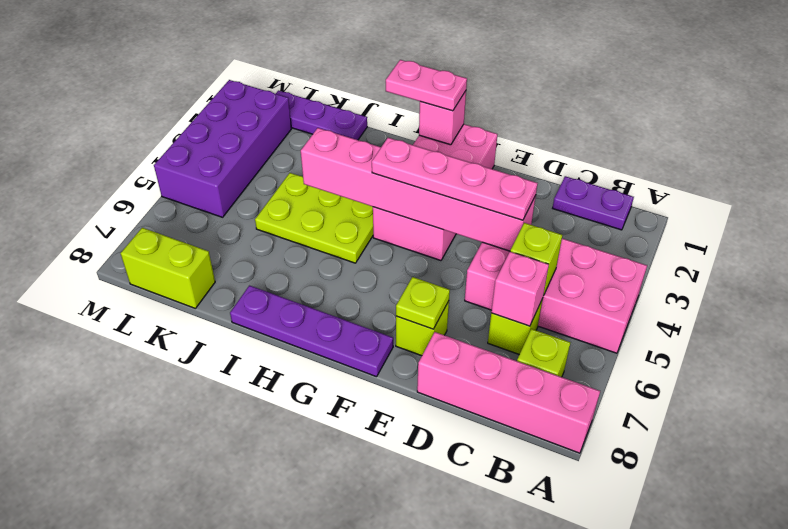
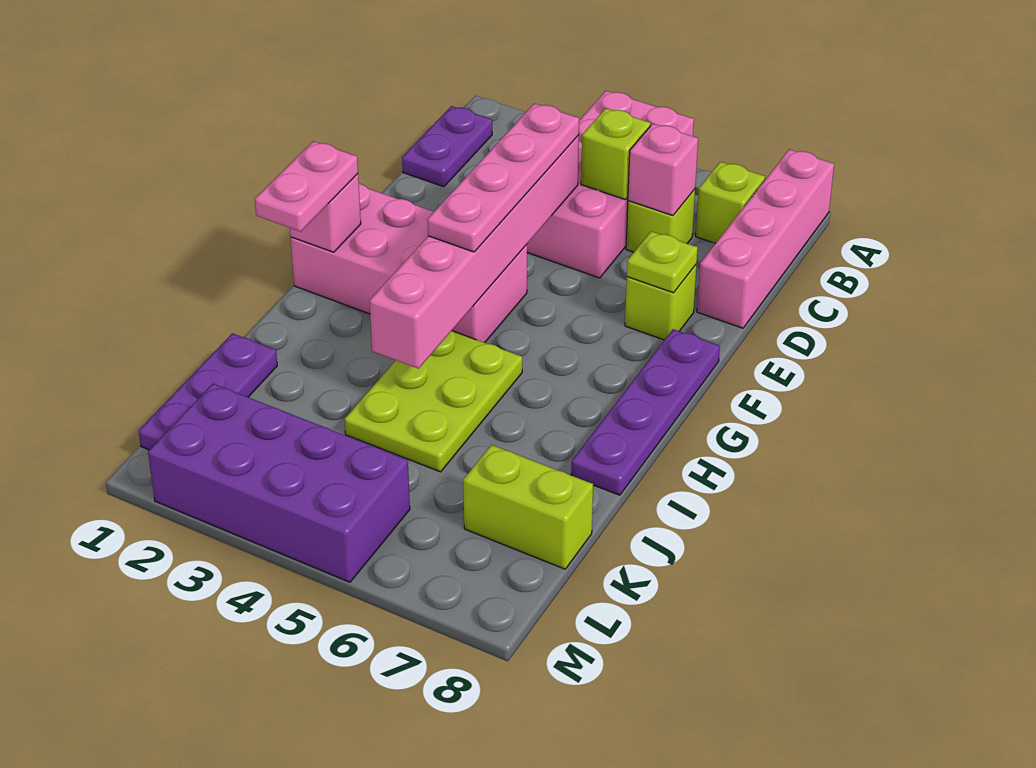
lime brick K8:L8 level 1 -> lime brick K7:K8 level 1

